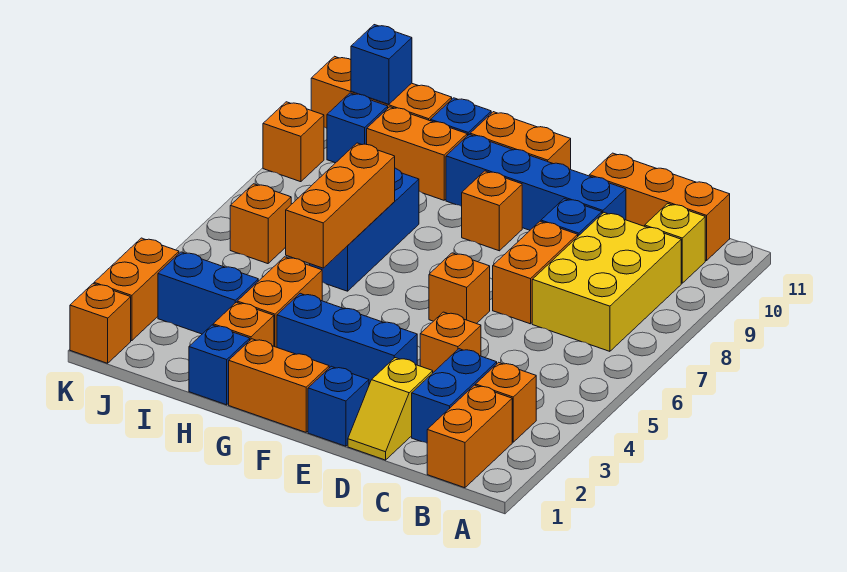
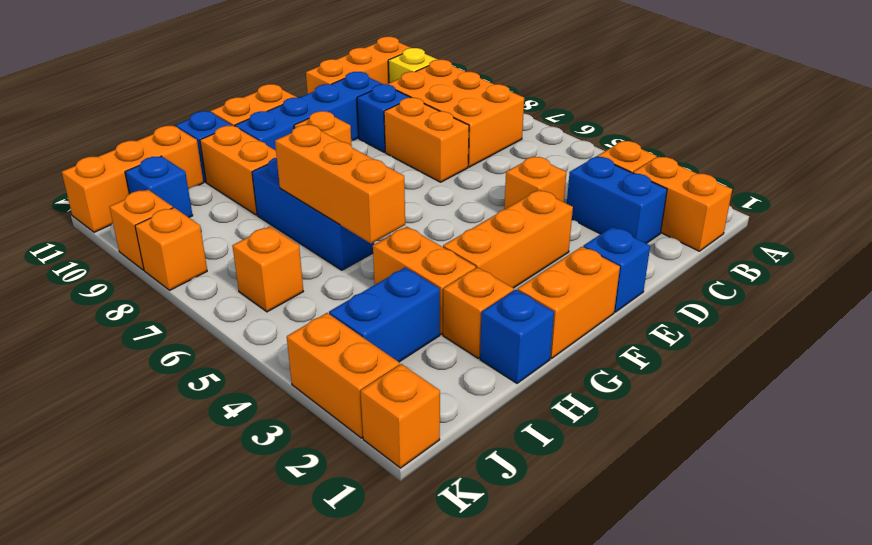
yellow brick B7:C9 level 1 -> orange brick B7:C9 level 1
yellow slope D1:D2 level 1 top 2 -> none
blue brick E3:G3 level 1 -> orange brick E3:G3 level 1
orange brick E6 level 1 -> orange brick K8 level 1
orange brick H10:I10 level 1 -> orange brick H9:H10 level 1
blue brick J11 level 2 -> none

